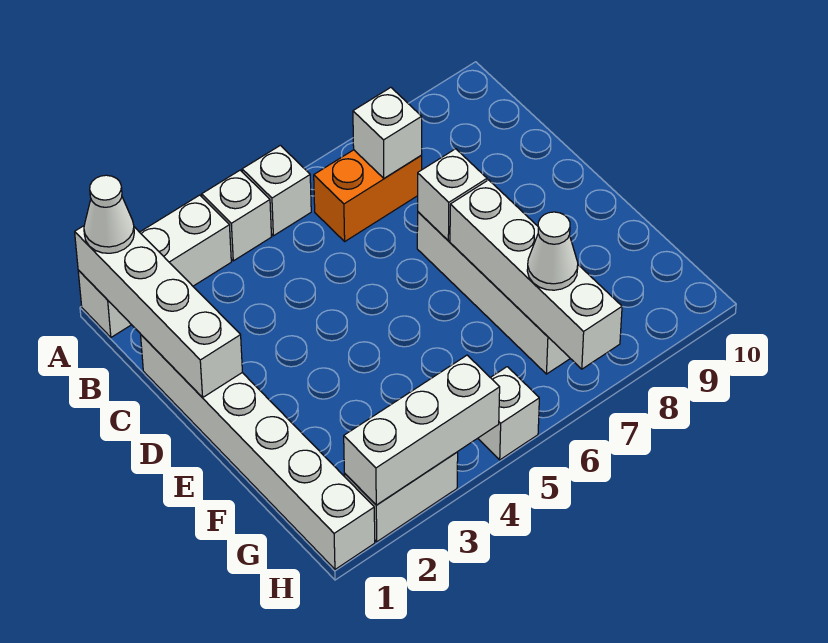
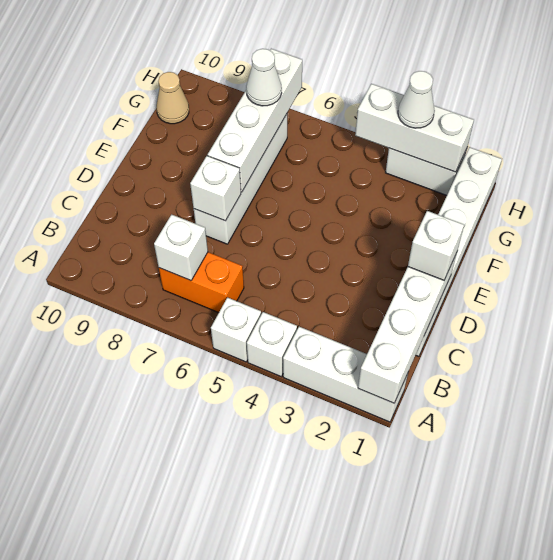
white cone A1 level 3 -> white cone H3 level 3
none -> tan cone G10 level 1
white brick H5 level 1 -> white brick D1 level 3

